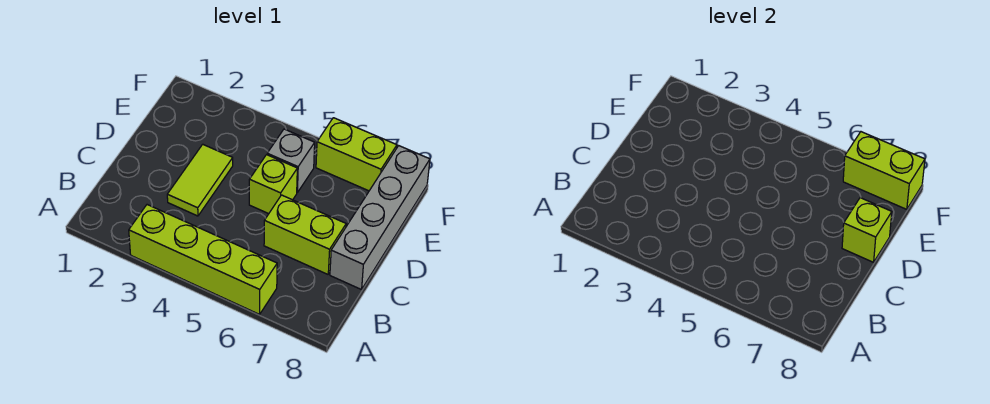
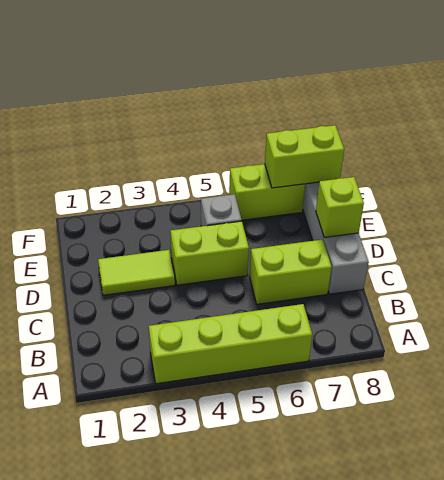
lime tile C3:D3 level 1 -> lime tile D2:D3 level 1
lime brick D5 level 1 -> lime brick D4:D5 level 1

